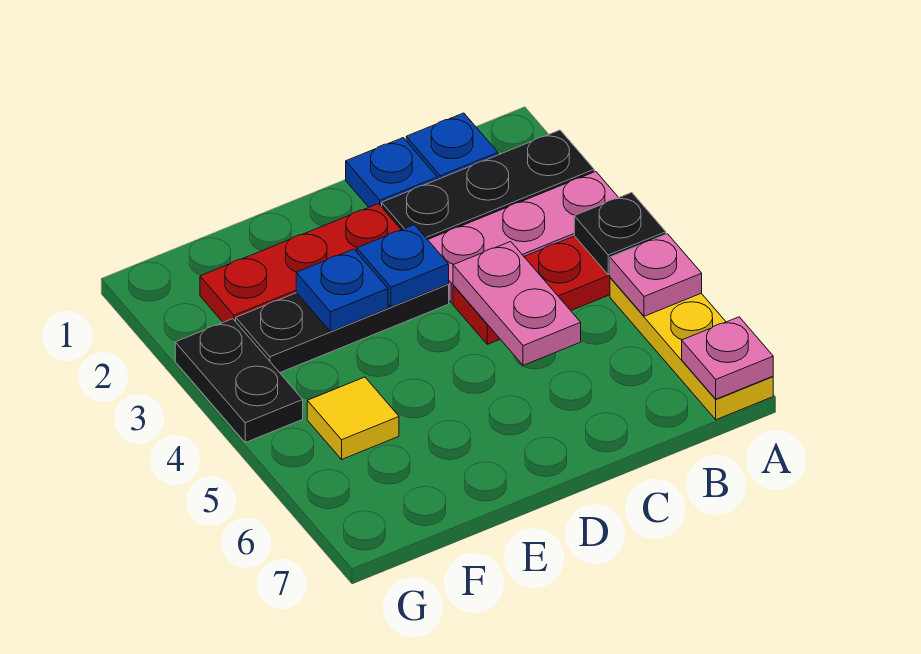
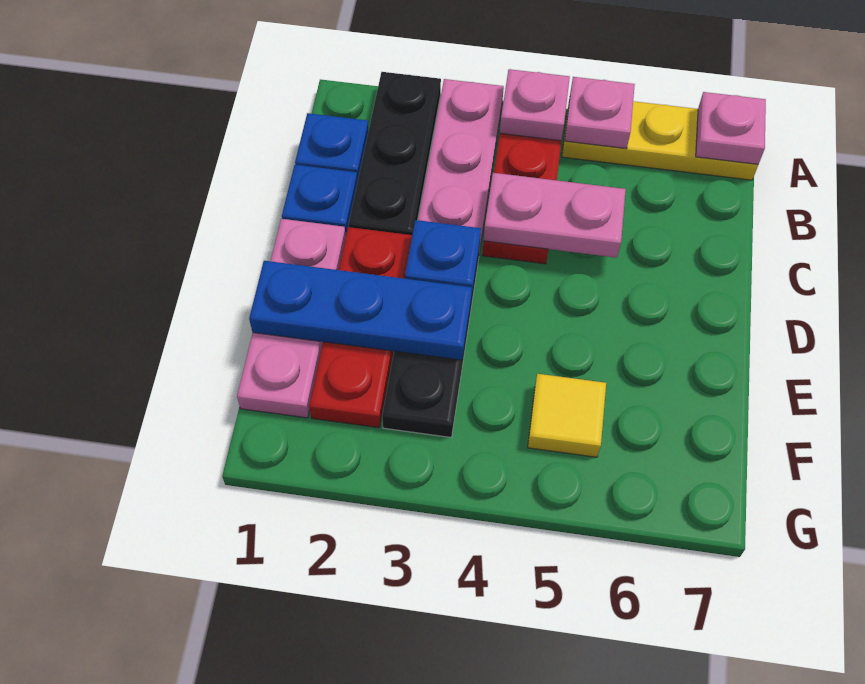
black plate A4 level 2 -> pink plate A4 level 2
none -> pink plate D1:F1 level 1
blue plate E3 level 2 -> blue plate E1:E3 level 2
black plate G3:G4 level 1 -> none

